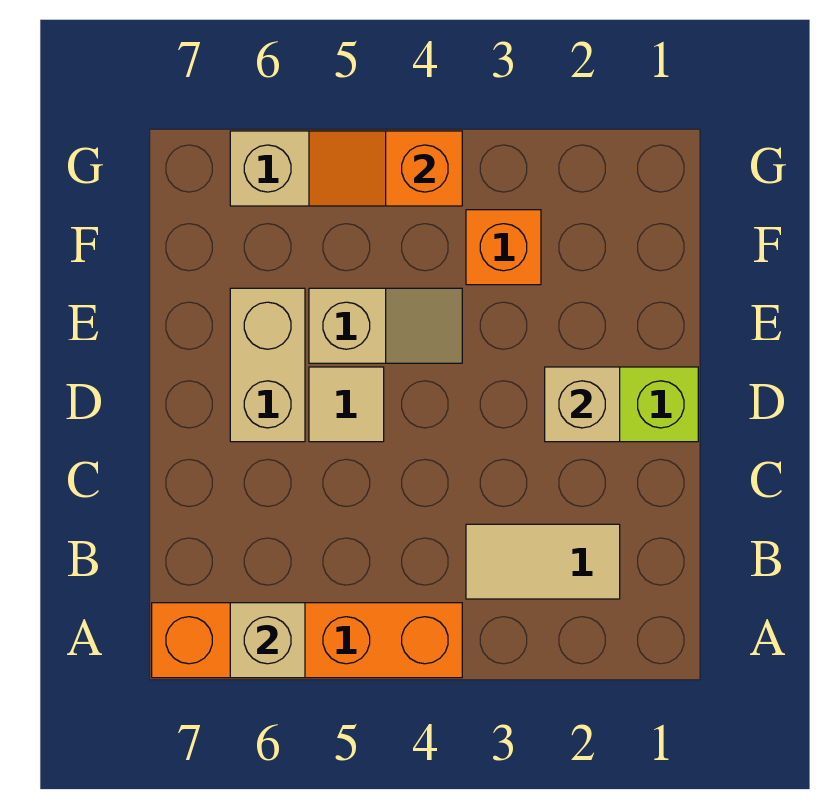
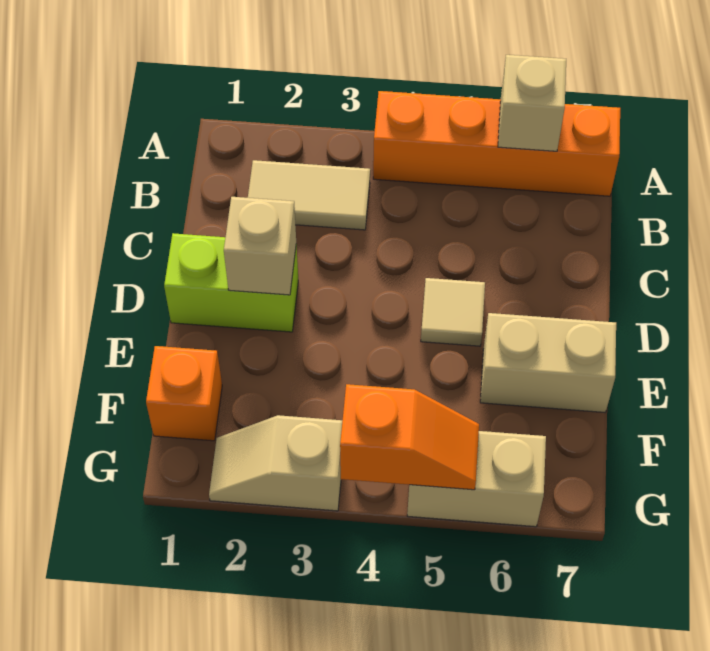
tan brick D6:E6 level 1 -> tan brick E6:E7 level 1
tan slope E4:E5 level 1 top 5 -> tan slope G2:G3 level 1 top 3
orange brick F3 level 1 -> orange brick F1 level 1

